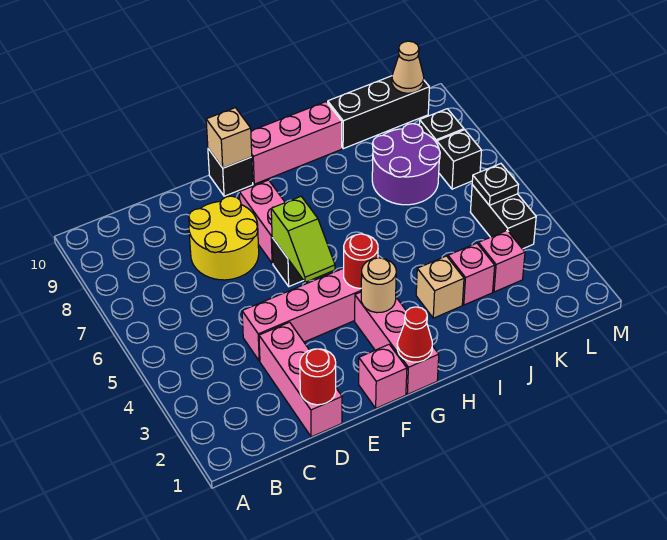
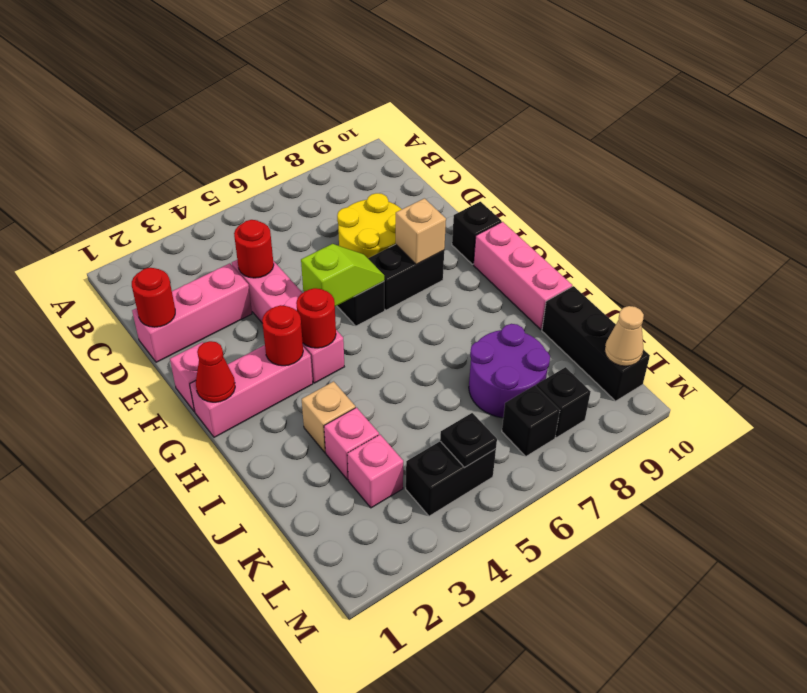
none -> red round brick D4 level 2
lime slope F5:F6 level 2 top 6 -> lime slope F5:F6 level 2 top 5
pink brick F7:F8 level 1 -> black brick F7:F8 level 1
tan brick F10 level 2 -> tan brick F8 level 2
tan round brick G3 level 2 -> red round brick G3 level 2

